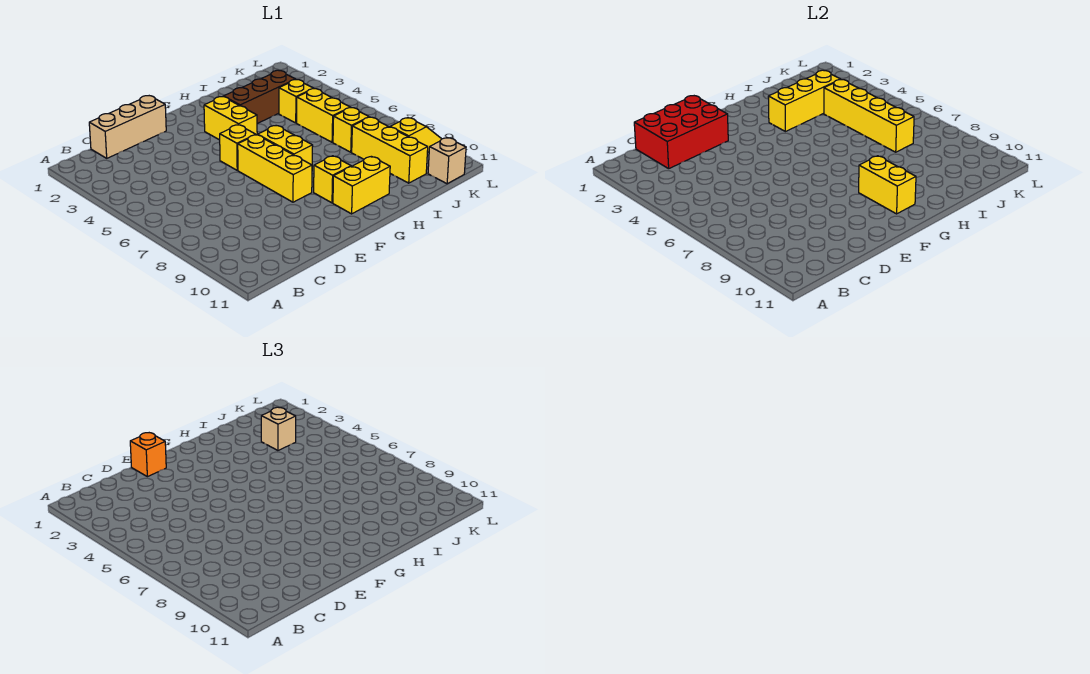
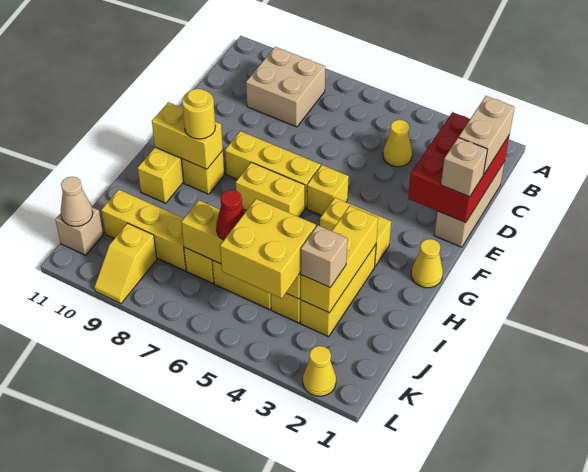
none -> tan brick B8:C9 level 1
none -> tan brick C1:D1 level 3
none -> yellow cone C4 level 1
orange brick E1 level 3 -> tan brick E1 level 3
none -> yellow cone G1 level 1
none -> yellow round brick G9 level 3
brown brick H3:J3 level 1 -> yellow brick H3:J3 level 1
none -> yellow brick J4:K5 level 3
none -> red cone J6 level 3
none -> tan cone K11 level 2
none -> yellow cone L2 level 1

